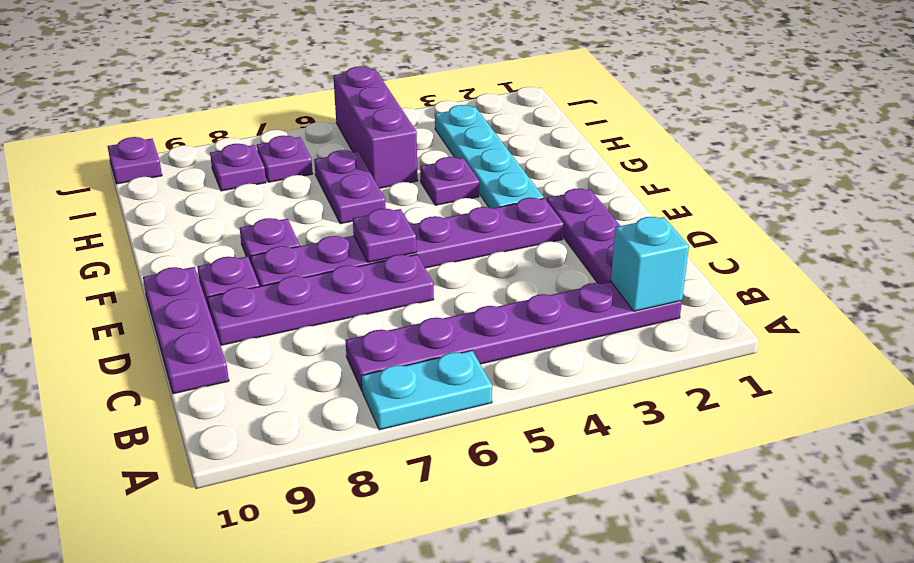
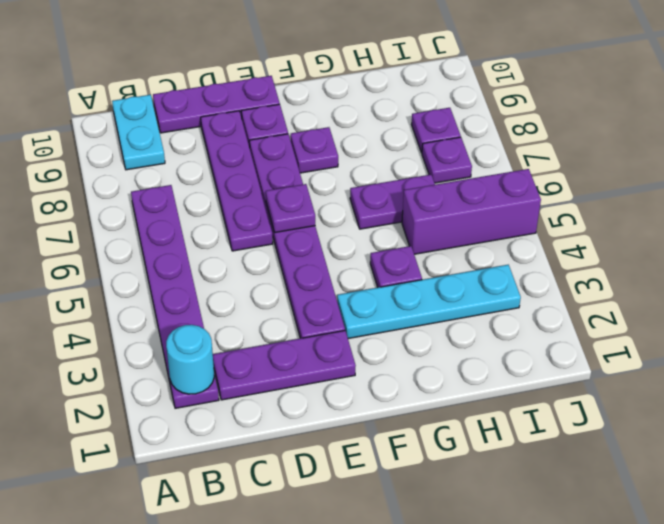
cyan plate A6:A7 level 1 -> cyan plate B9:B10 level 1
cyan brick B2 level 2 -> cyan round brick B2 level 2
purple plate J10 level 1 -> none

